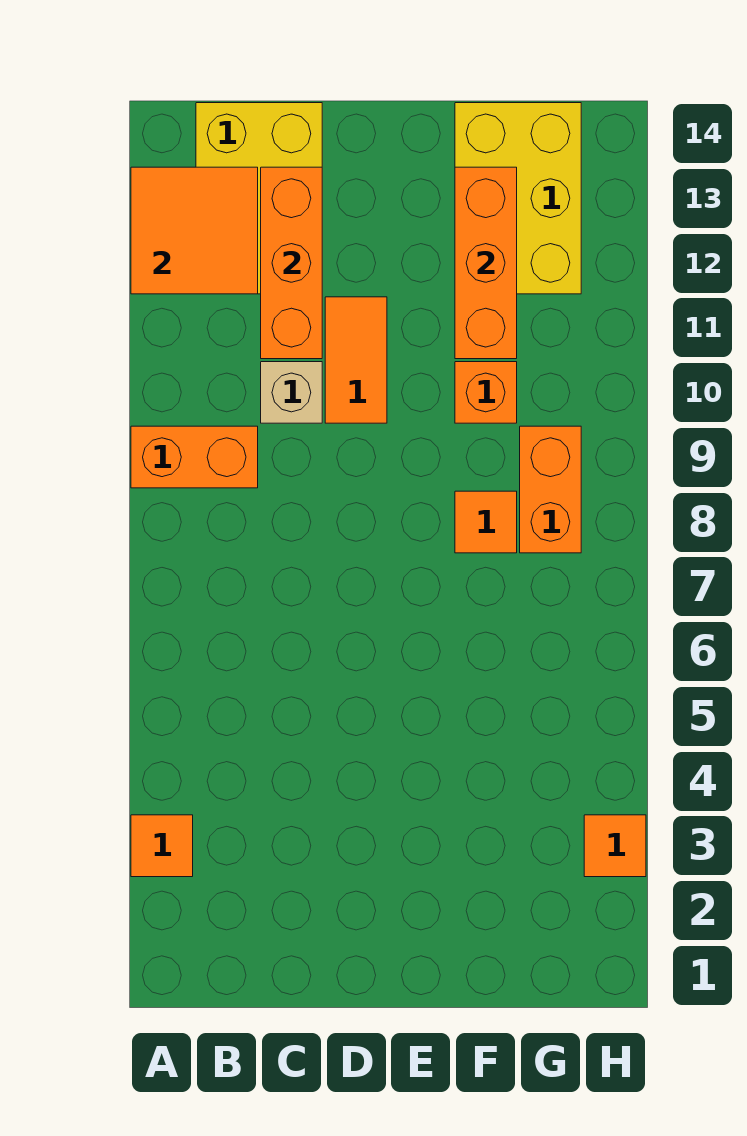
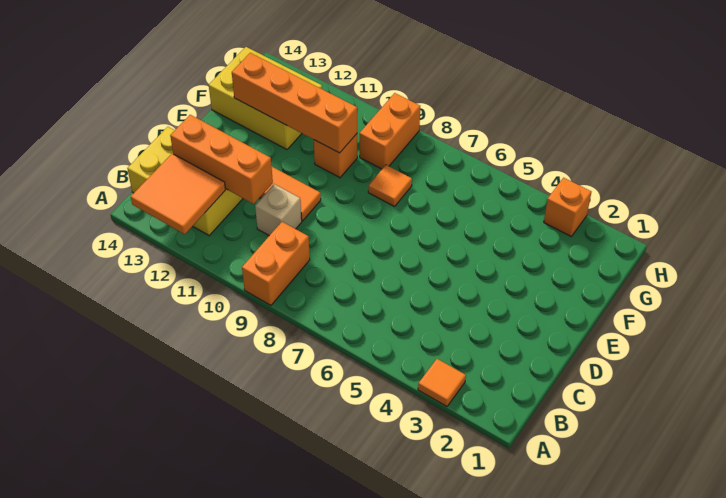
orange brick F11:F13 level 2 -> orange brick F10:F13 level 2
orange brick G8:G9 level 1 -> orange brick G9:H9 level 1
orange tile H3 level 1 -> orange brick H3 level 1

